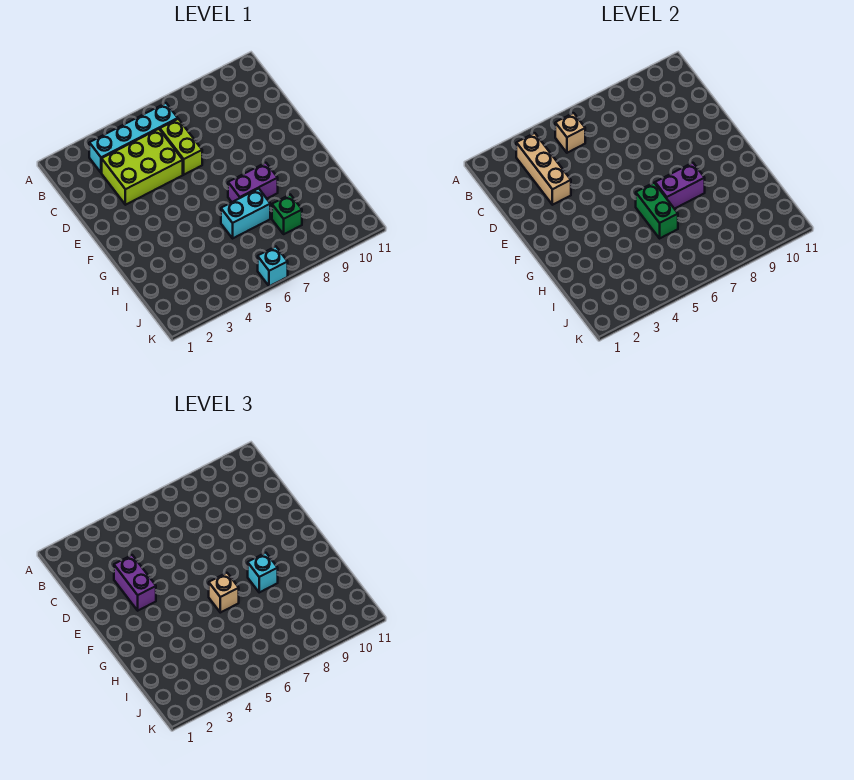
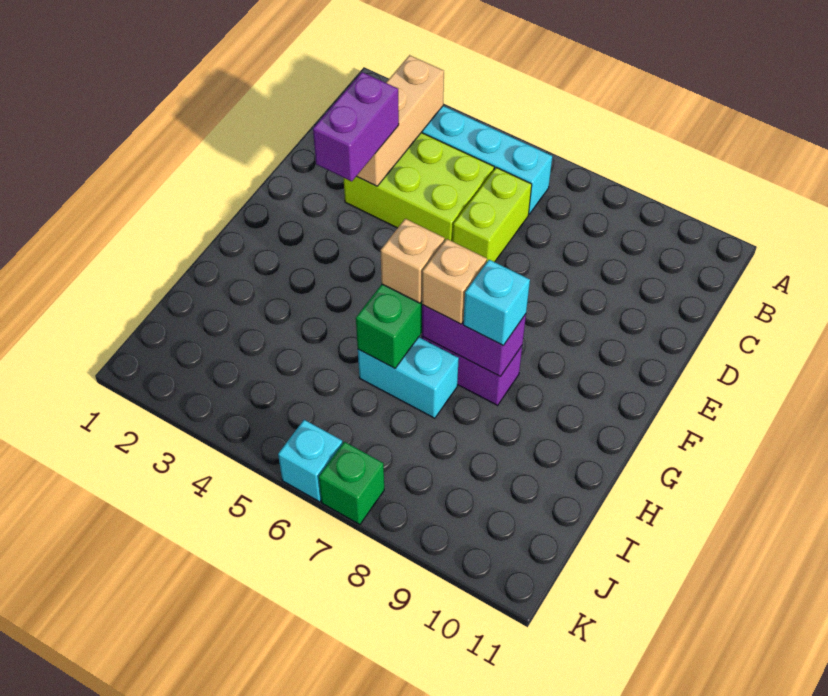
tan brick B5 level 2 -> tan brick G7 level 3
green brick I8 level 1 -> green brick K7 level 1

